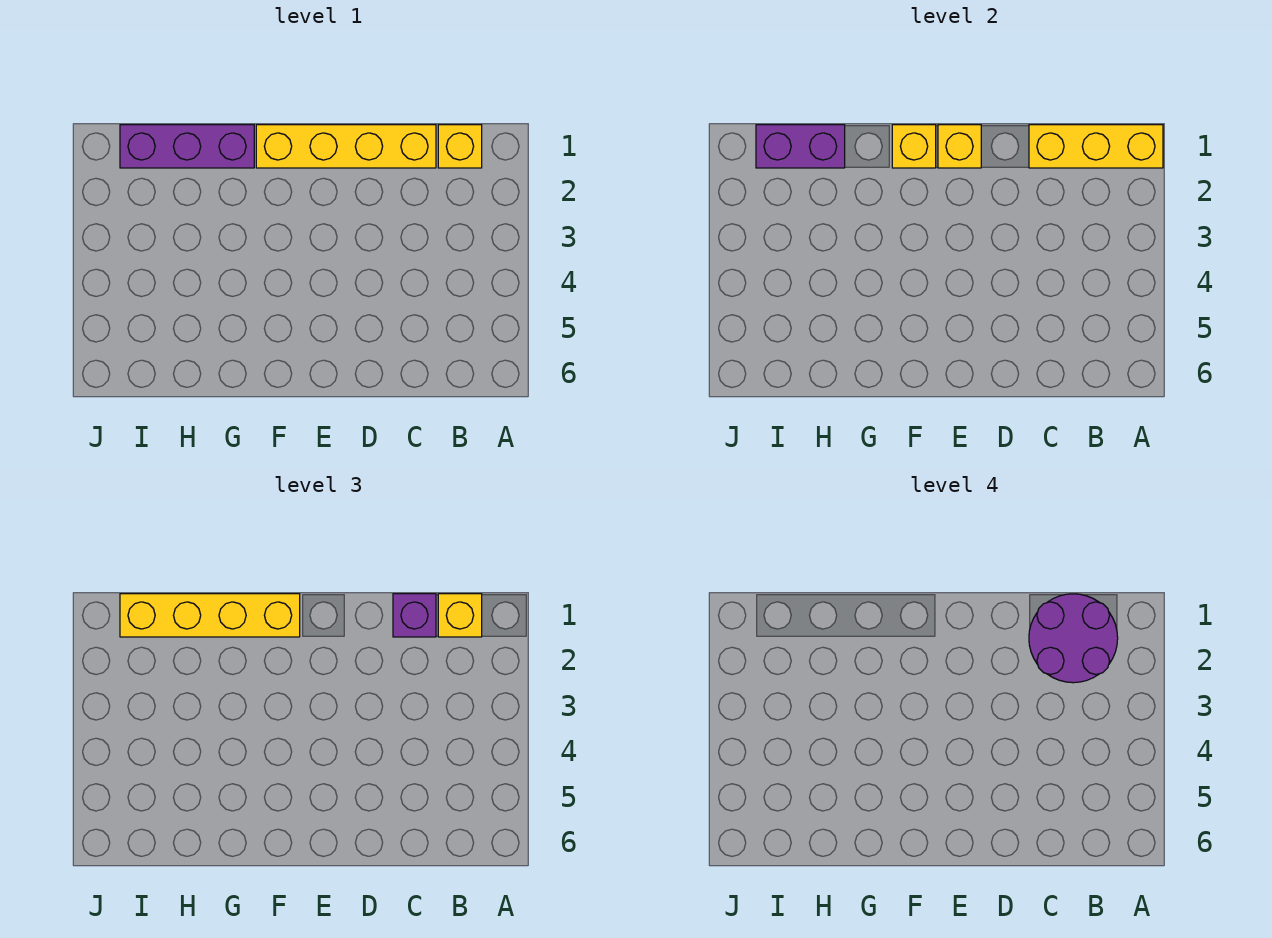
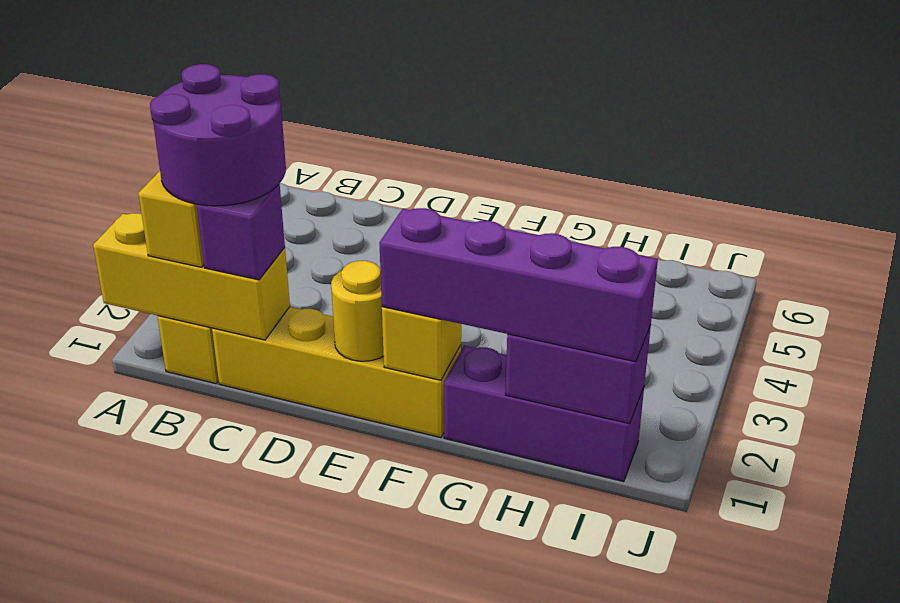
yellow brick E1 level 2 -> yellow round brick E1 level 2
yellow brick F1:I1 level 3 -> purple brick F1:I1 level 3

